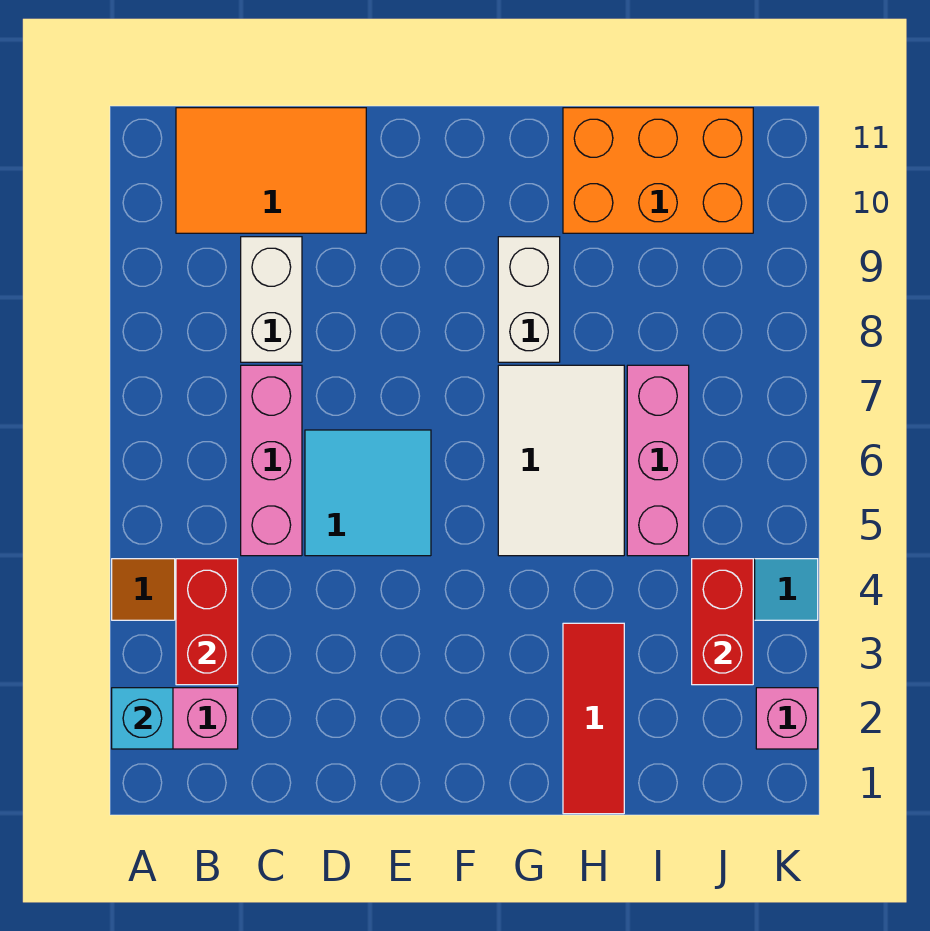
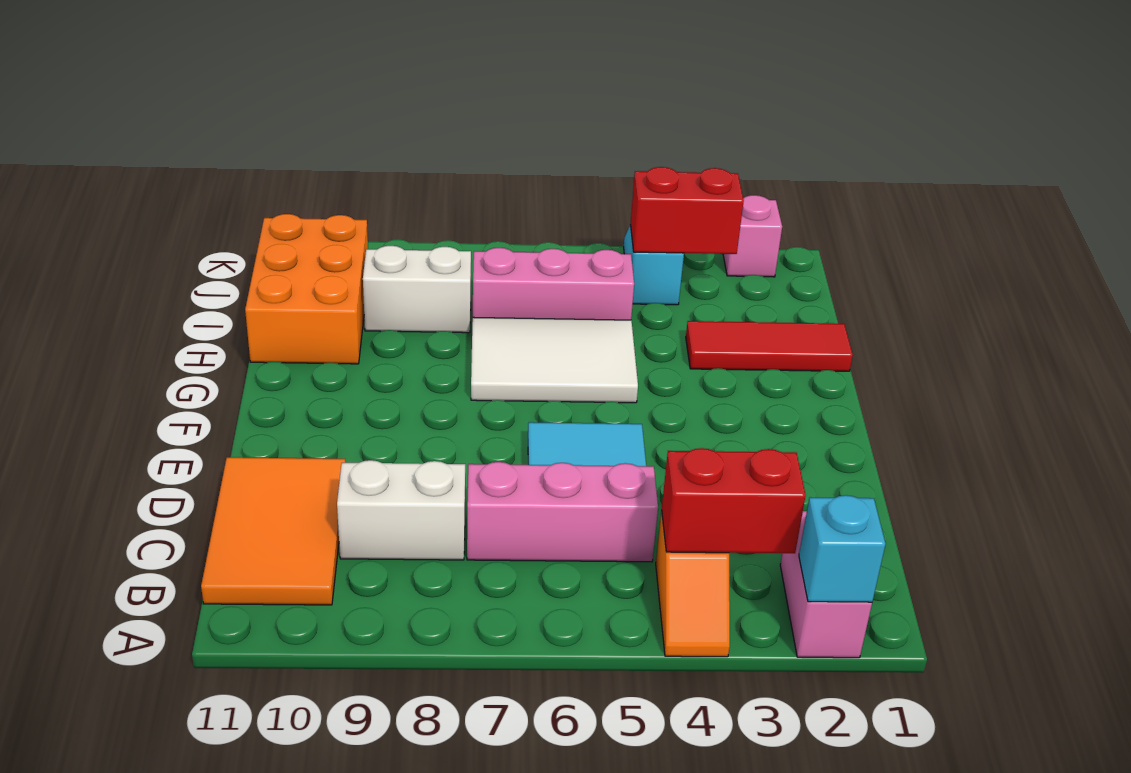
white brick G8:G9 level 1 -> white brick I8:I9 level 1

